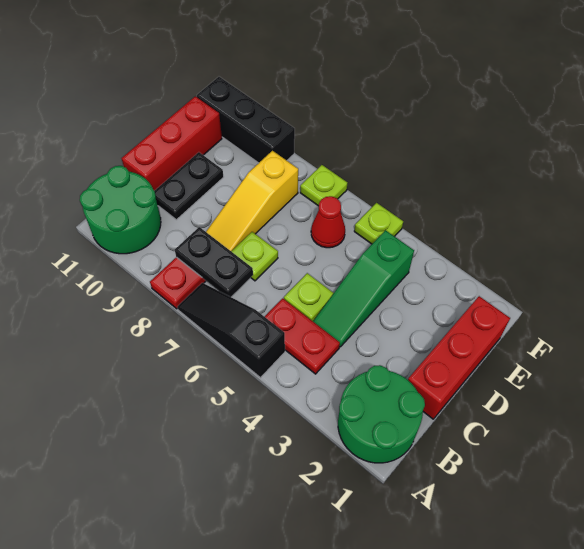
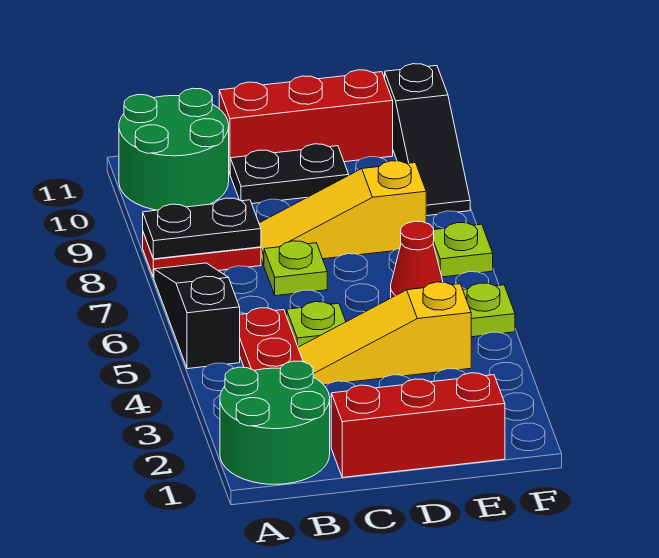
black plate B7:B8 level 2 -> black plate A8:B8 level 2
green slope C4:E4 level 1 top E -> yellow slope C4:E4 level 1 top E
black brick F9:F11 level 1 -> black slope F9:F11 level 1 top 11

